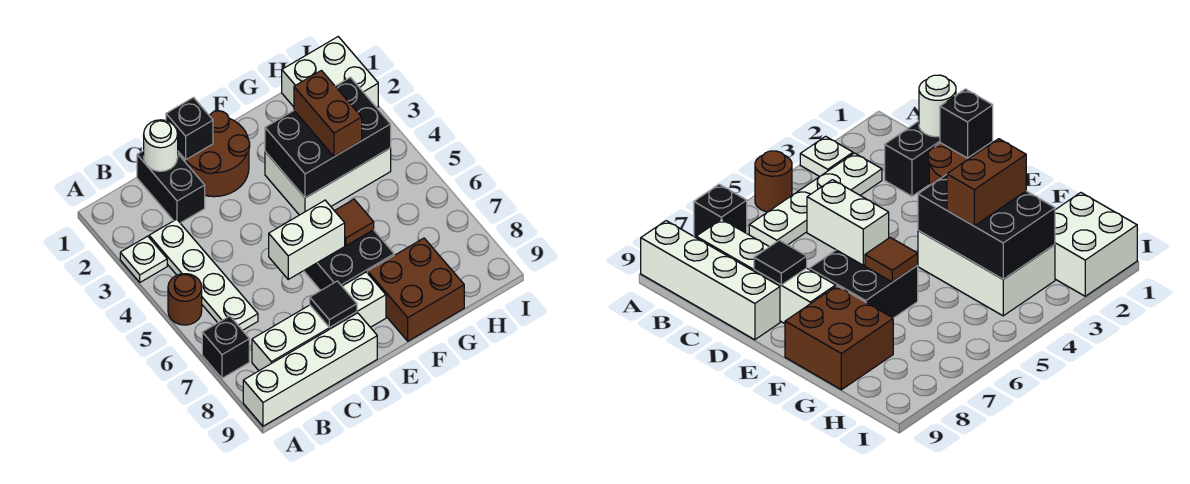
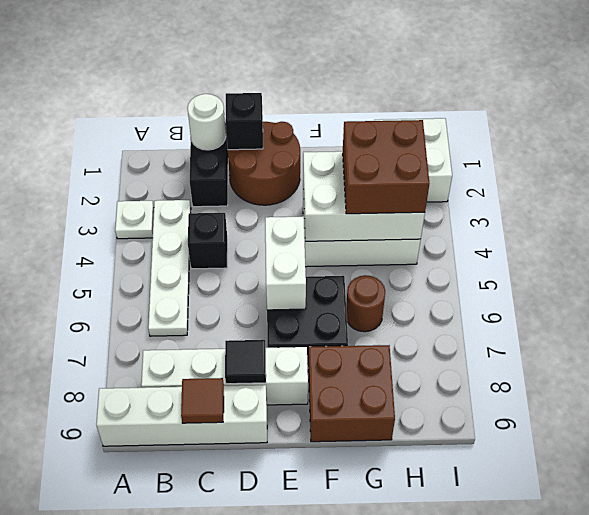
brown round brick A5 level 1 -> brown round brick G6 level 1
black brick A7 level 1 -> black brick C4 level 1
white brick D6:E6 level 2 -> white brick E5:E6 level 2
black brick F3:H4 level 2 -> white brick F3:H4 level 2
brown tile F6 level 2 -> brown tile C9 level 2
brown brick G3:G4 level 3 -> brown brick G3:H4 level 3

